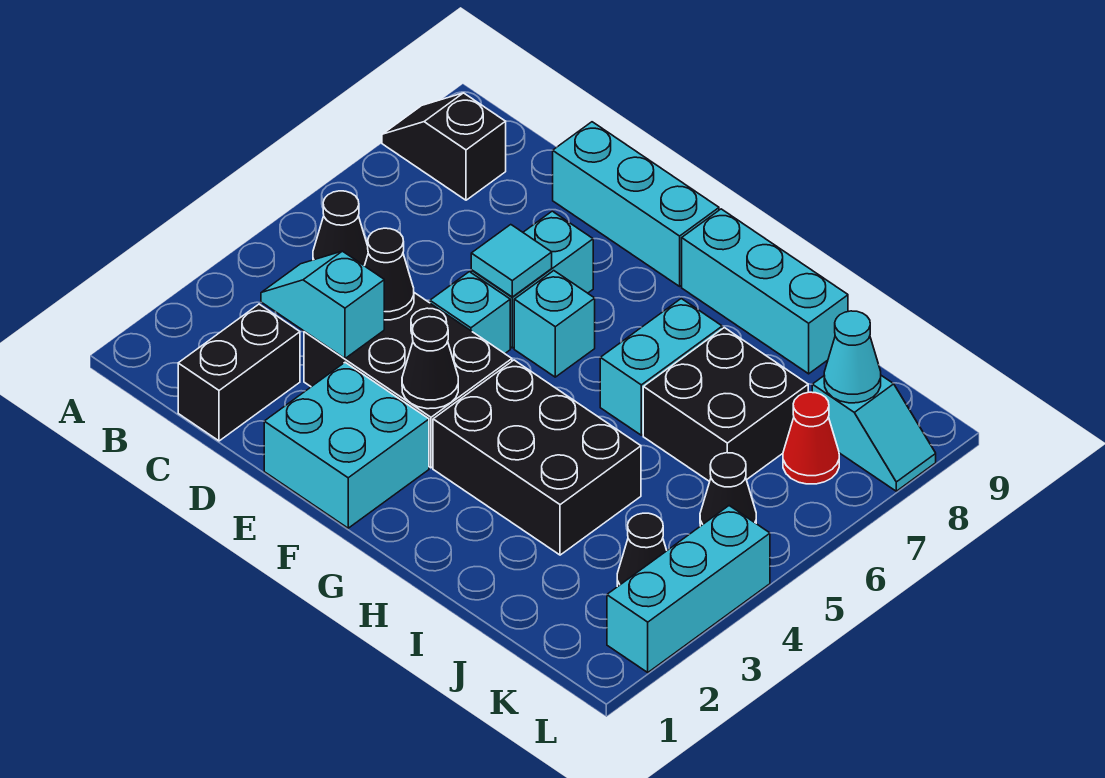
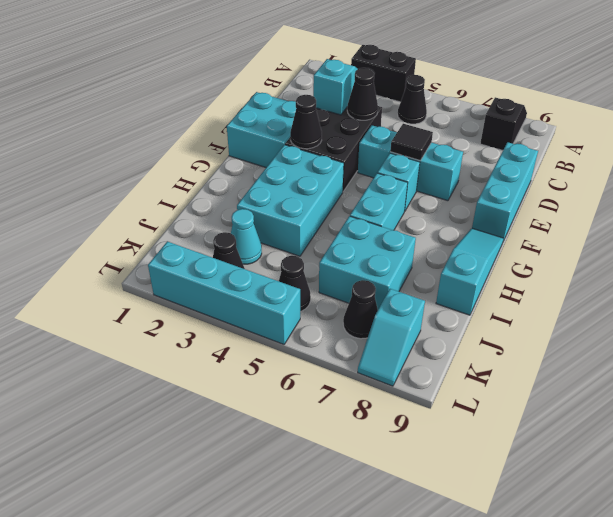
black brick C1:C2 level 1 -> black brick A3:A4 level 1
cyan tile E6 level 2 -> black tile E6 level 2
black brick G3:I4 level 1 -> cyan brick G3:I4 level 1
cyan brick G9:I9 level 1 -> cyan slope G9:I9 level 1 top I
cyan brick H6:H7 level 1 -> cyan brick G6:H6 level 1
black brick I6:J7 level 1 -> cyan brick I6:J7 level 1
red cone K7 level 1 -> black cone K7 level 1
cyan cone K8 level 2 -> cyan cone J3 level 1
cyan brick L2:L4 level 1 -> cyan brick L2:L5 level 1

